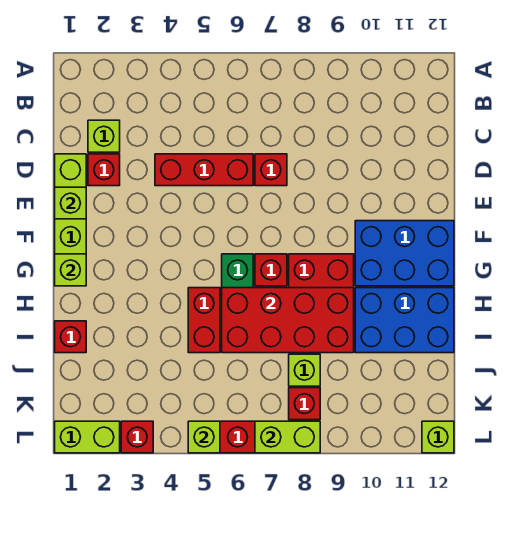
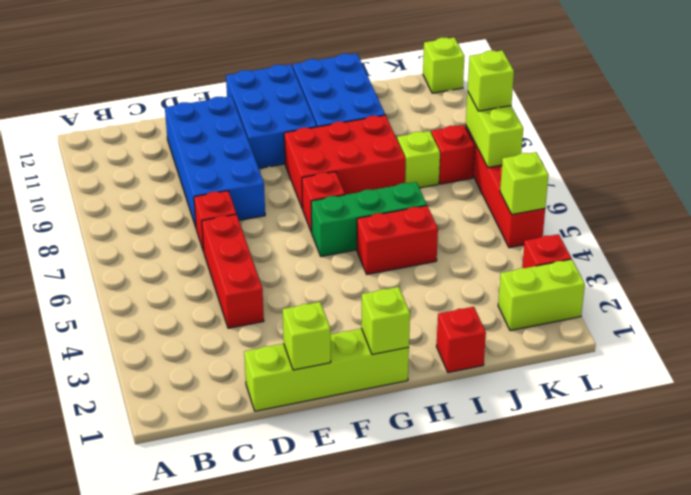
lime brick C2 level 1 -> lime brick L8 level 3
red brick D2 level 1 -> none
none -> blue brick D8:E11 level 1
red brick H6:I9 level 2 -> none
lime brick L1:L2 level 1 -> lime brick K2:L2 level 1

